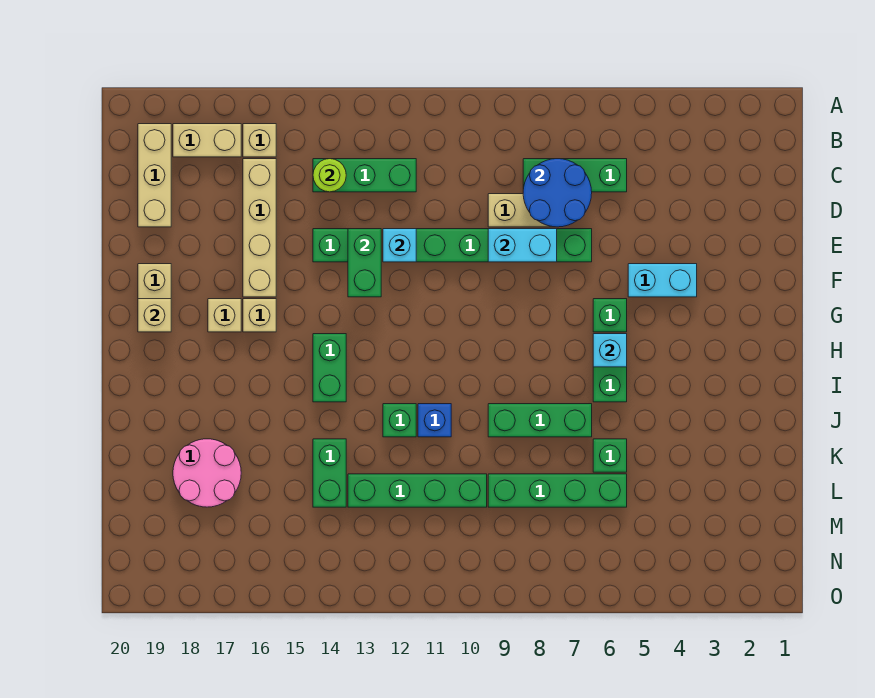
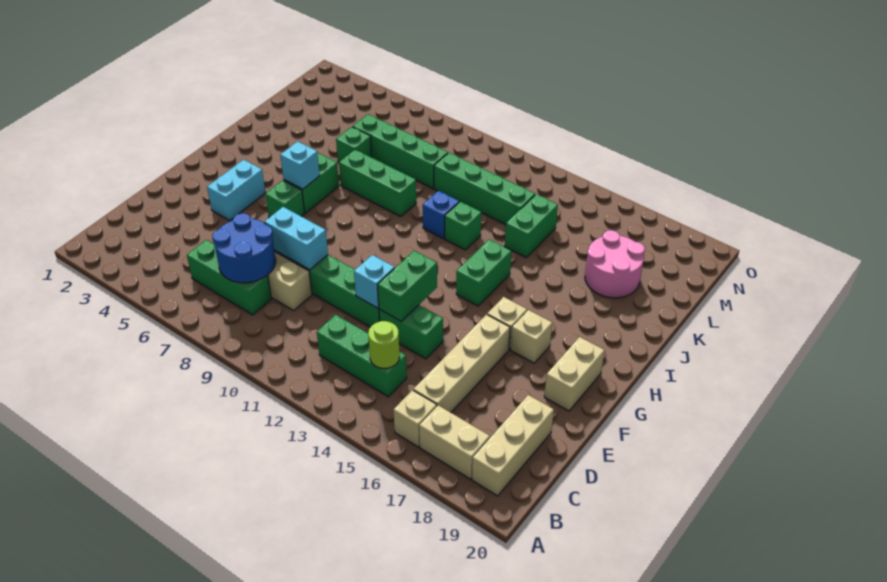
cyan brick F4:F5 level 1 -> cyan brick F4:G4 level 1
tan brick G19 level 2 -> none

